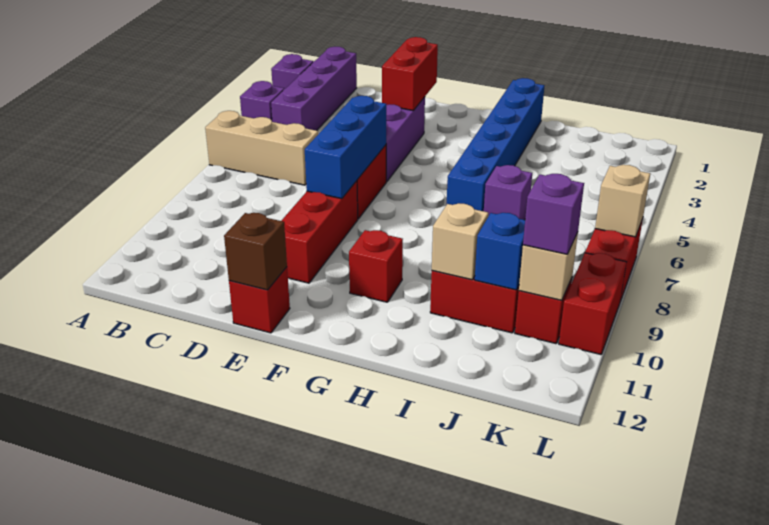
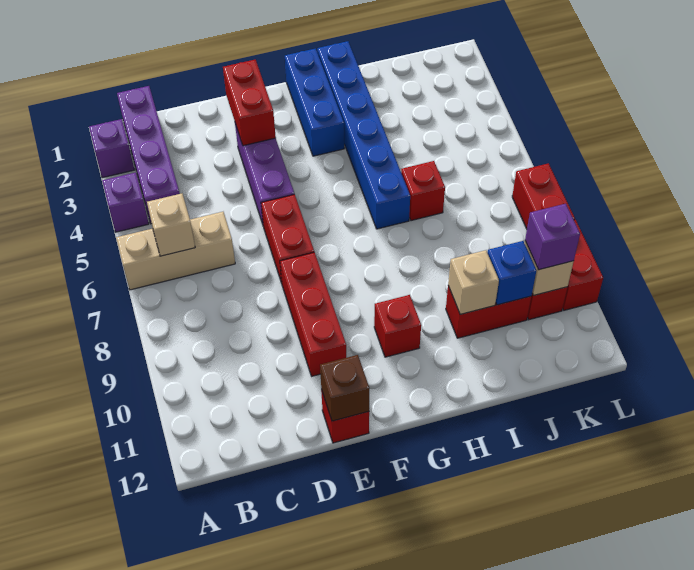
blue brick E6:E8 level 2 -> blue brick G1:G3 level 1
purple brick I6 level 1 -> red brick I6 level 1
tan brick L7 level 2 -> tan brick B6 level 2

